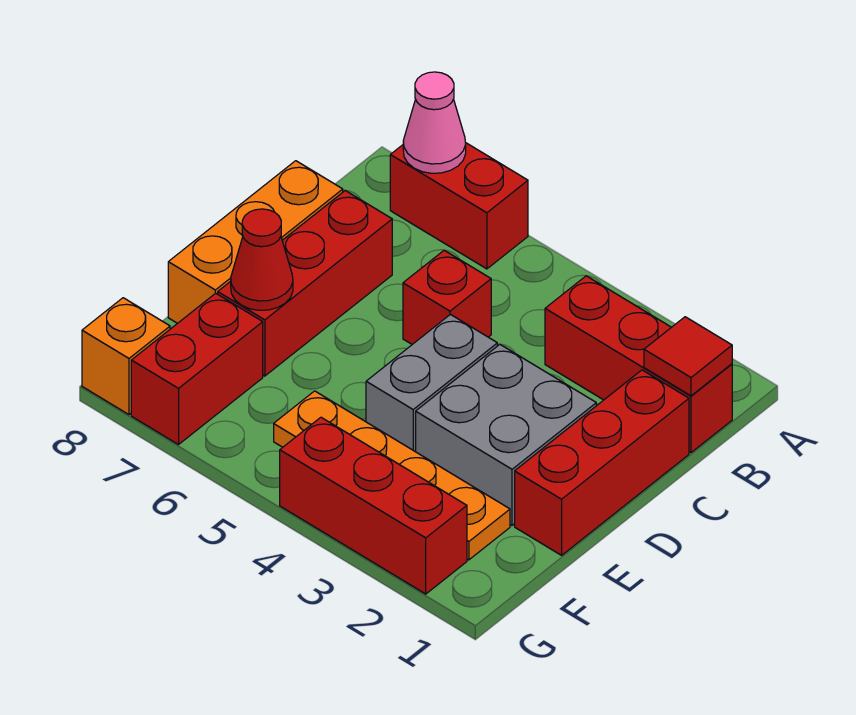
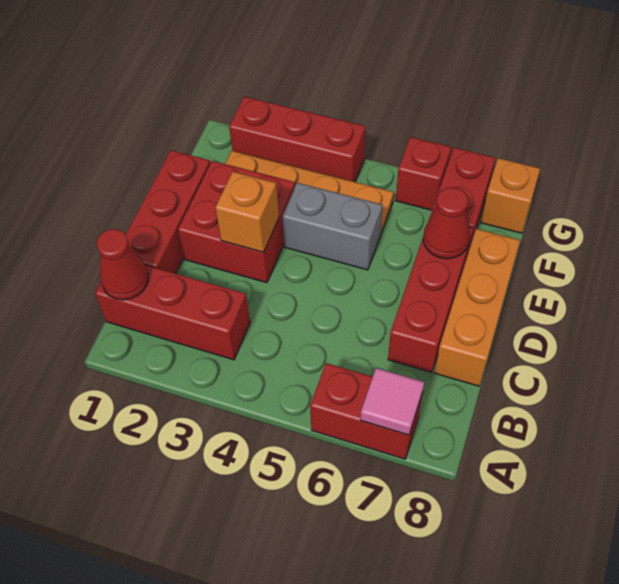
pink cone A7 level 2 -> pink tile A7 level 2
red tile B1 level 2 -> red cone B1 level 2
red brick C5 level 1 -> red brick G6 level 1
grey brick D2:E3 level 1 -> red brick D2:E3 level 1
none -> orange brick D3 level 2
grey brick D4:E4 level 1 -> grey brick E4:E5 level 1

